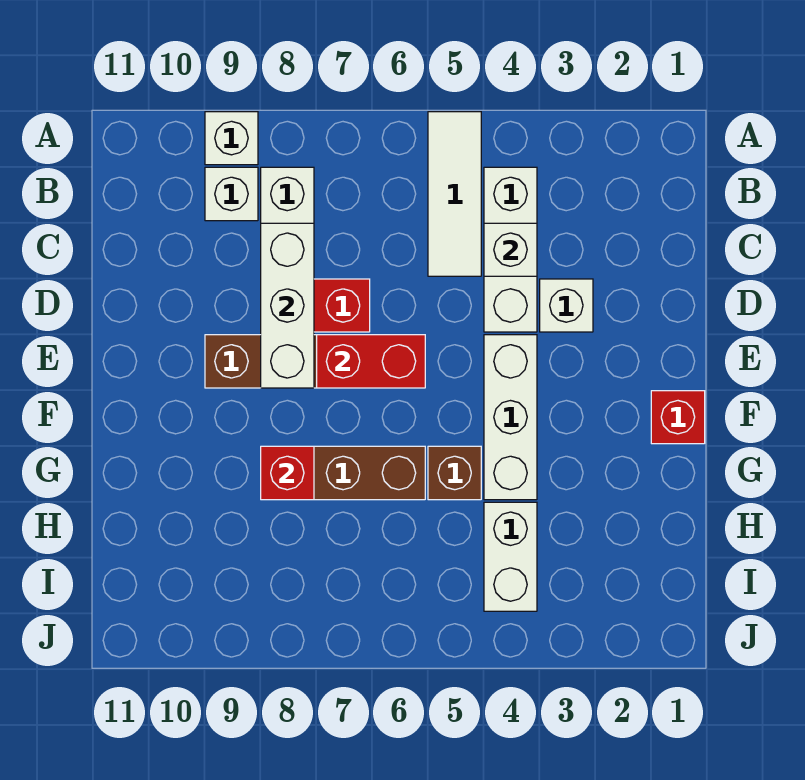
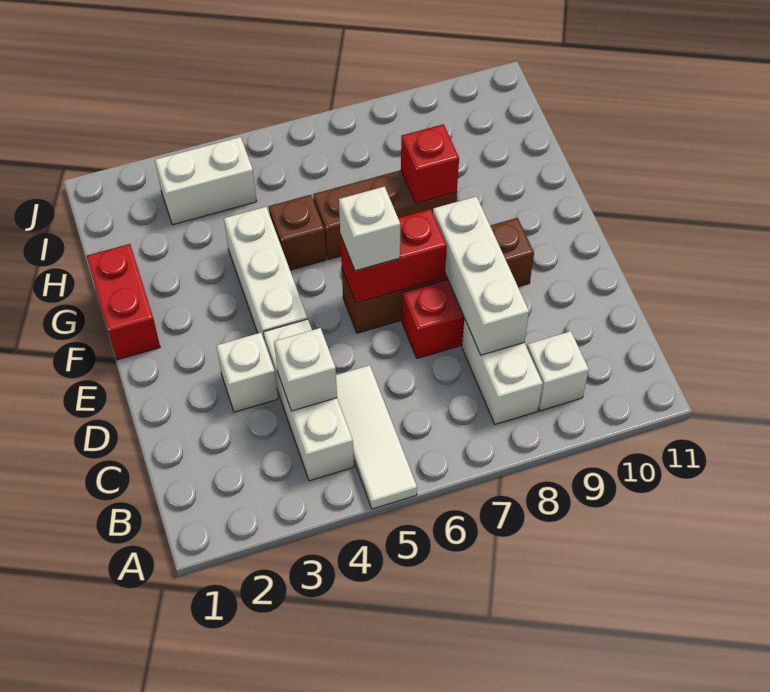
white brick A9 level 1 -> white brick E6 level 3
red brick F1 level 1 -> red brick F1:G1 level 1
white brick H4:I4 level 1 -> white brick I3:I4 level 1

